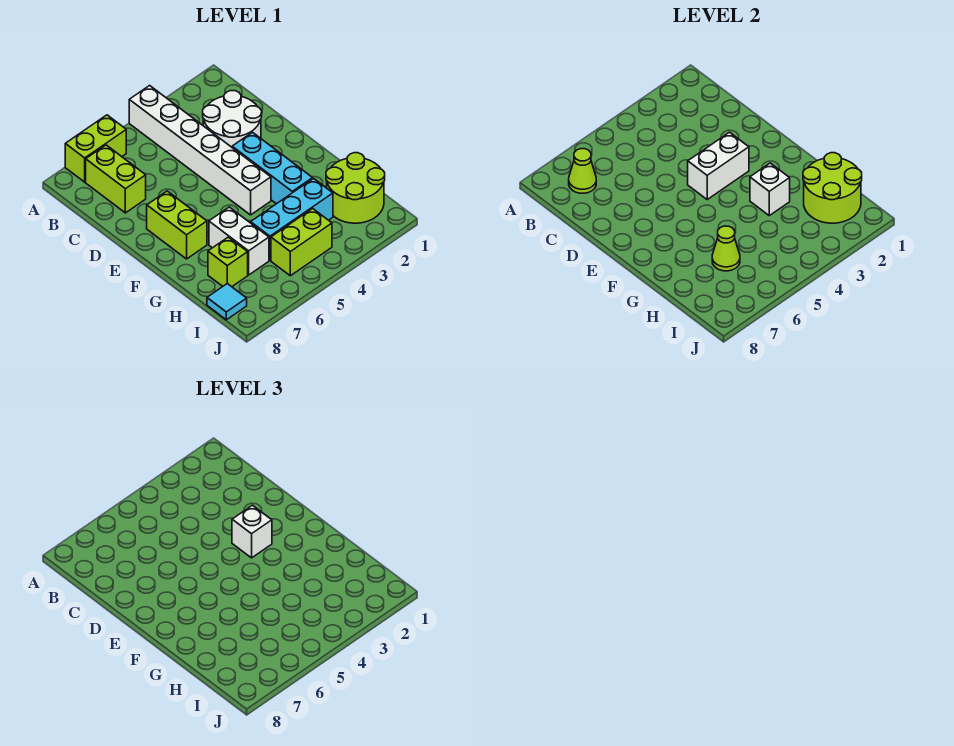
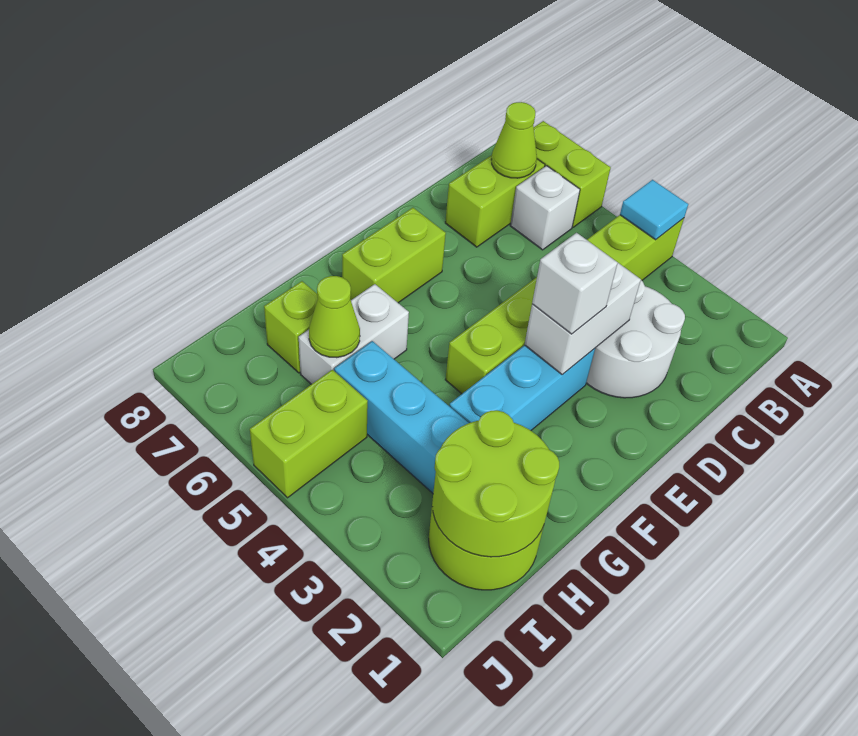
white brick A4:F4 level 1 -> lime brick A4:F4 level 1
white brick E3:E4 level 2 -> white brick D3:E3 level 2
white brick G3 level 2 -> white brick B6 level 1
lime brick I4:I5 level 1 -> lime brick I5:J5 level 1
cyan tile I8 level 1 -> cyan tile A4 level 2

